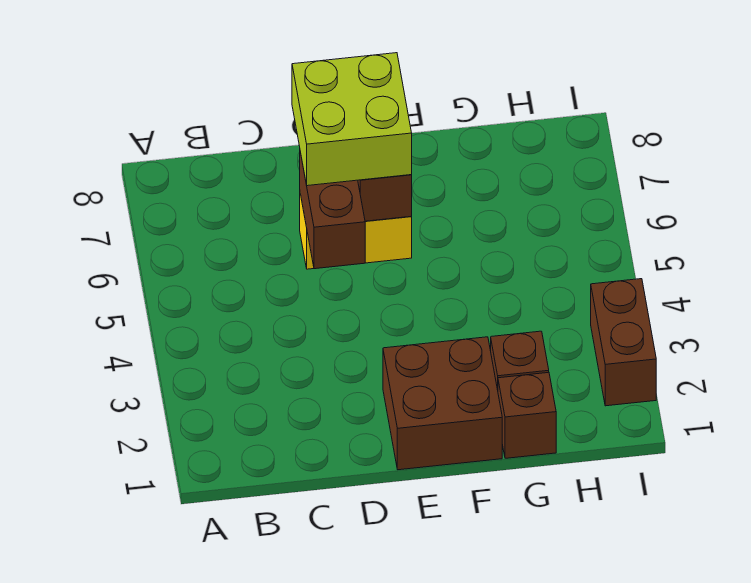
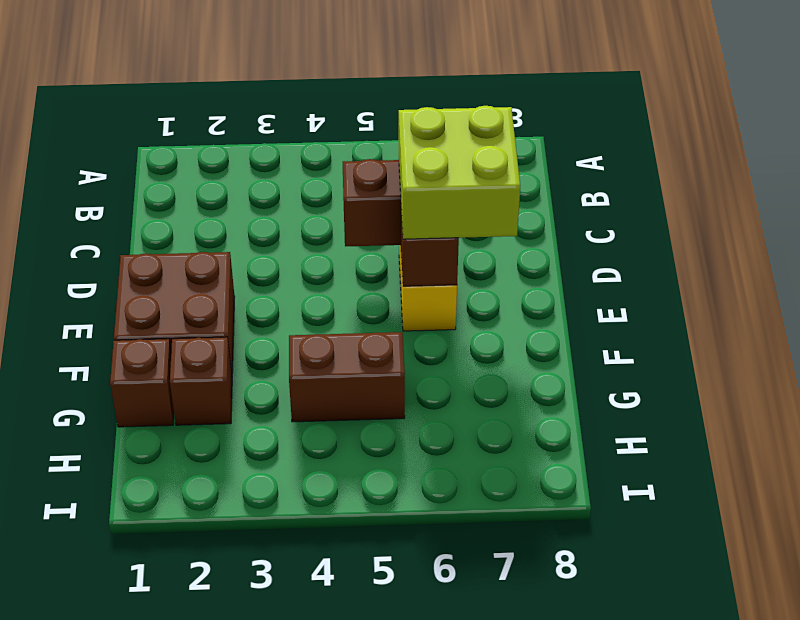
brown brick I2:I3 level 1 -> brown brick G4:G5 level 1

